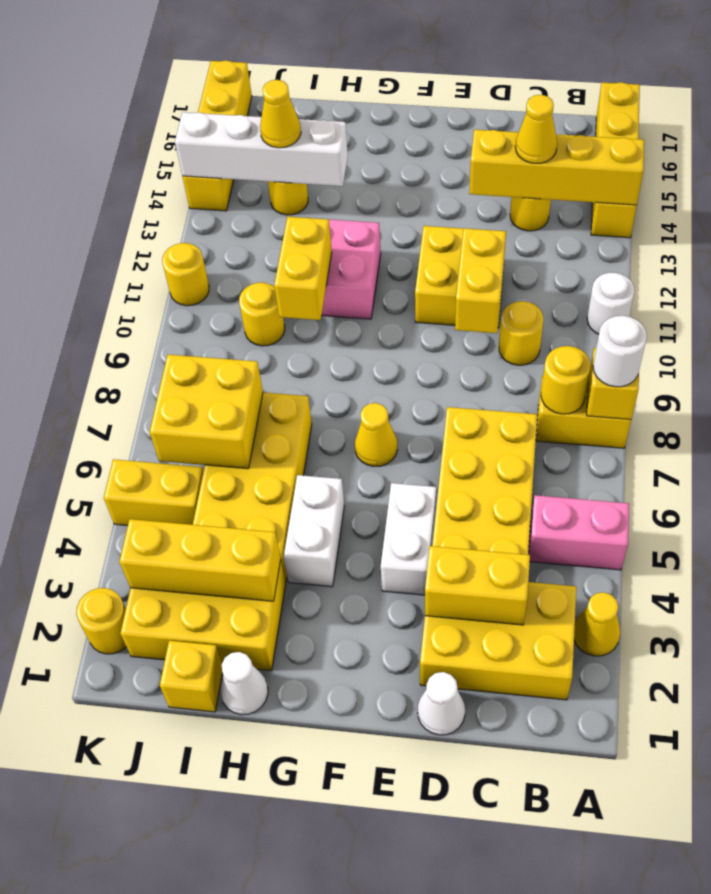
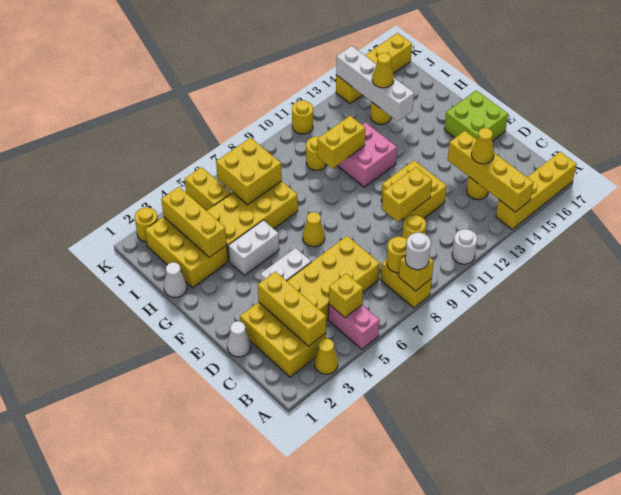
yellow brick C3:D3 level 2 -> yellow brick B3:D3 level 2
none -> lime brick E16:F17 level 1
yellow brick I1 level 1 -> yellow brick B5 level 2

